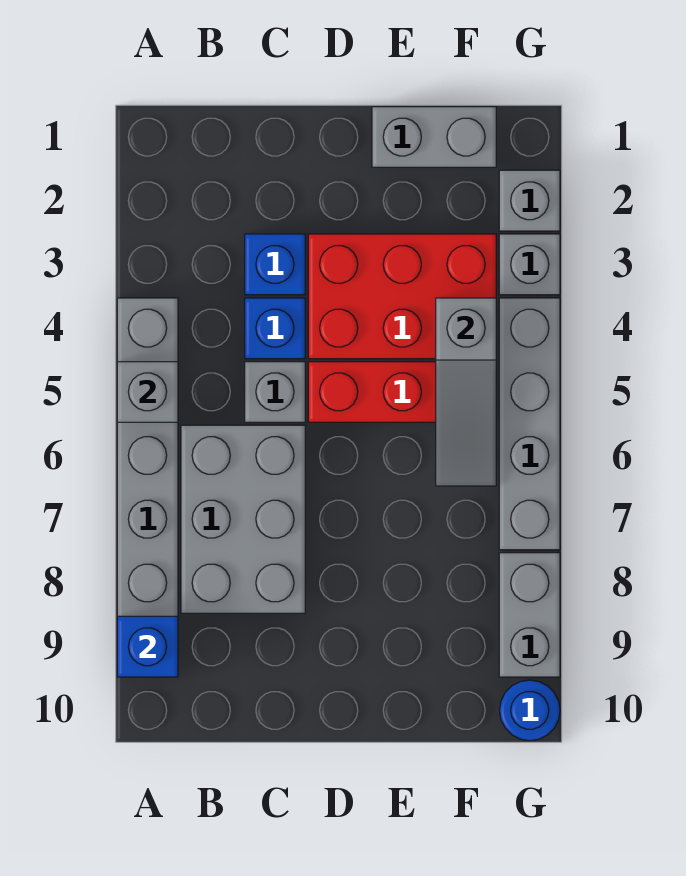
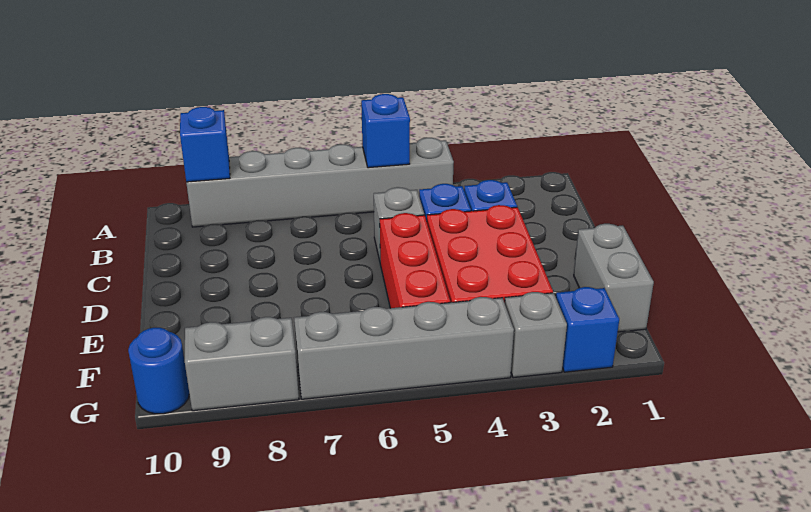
grey brick A5 level 2 -> blue brick A5 level 2
grey brick B6:C8 level 1 -> none
grey slope F4:F6 level 2 top 4 -> none
grey brick G2 level 1 -> blue brick G2 level 1

